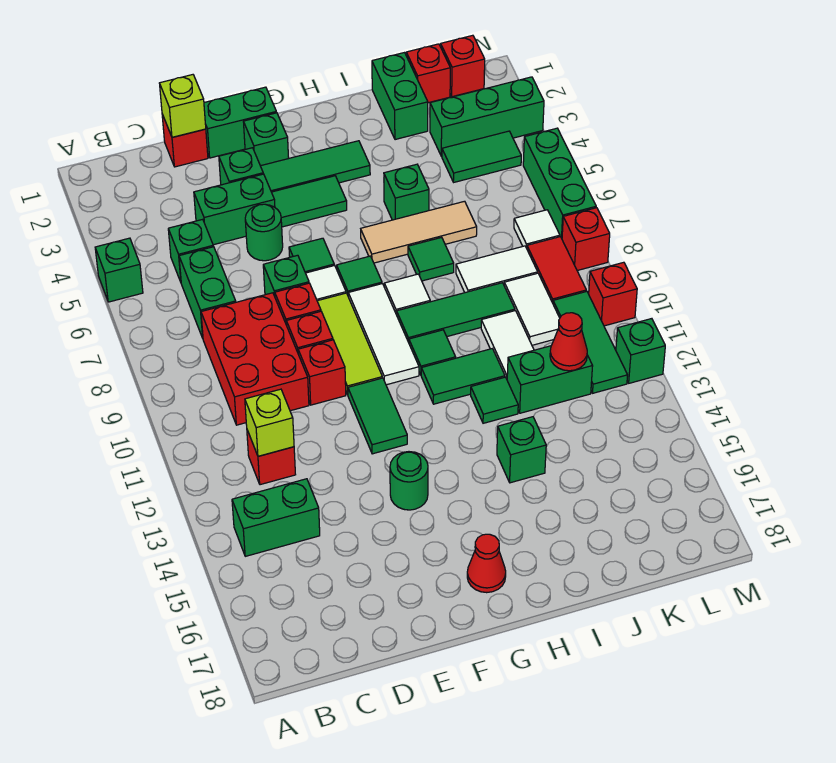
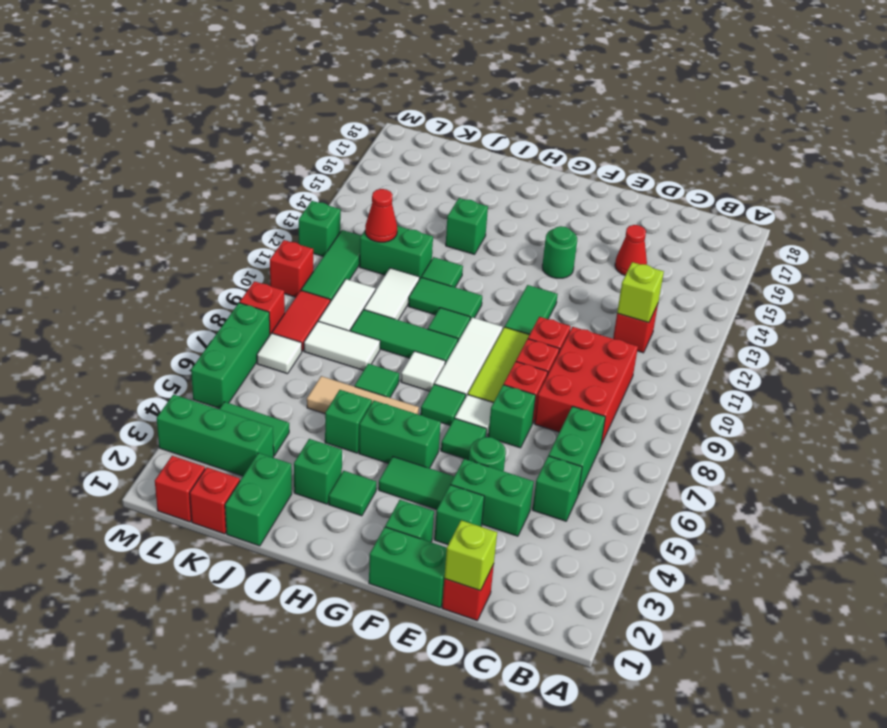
green brick A5 level 1 -> green brick I3 level 1
green brick B14:C14 level 1 -> green brick G5:H5 level 1
green tile F3:H3 level 1 -> green tile H3 level 1
red cone G17 level 1 -> red cone D15 level 1

